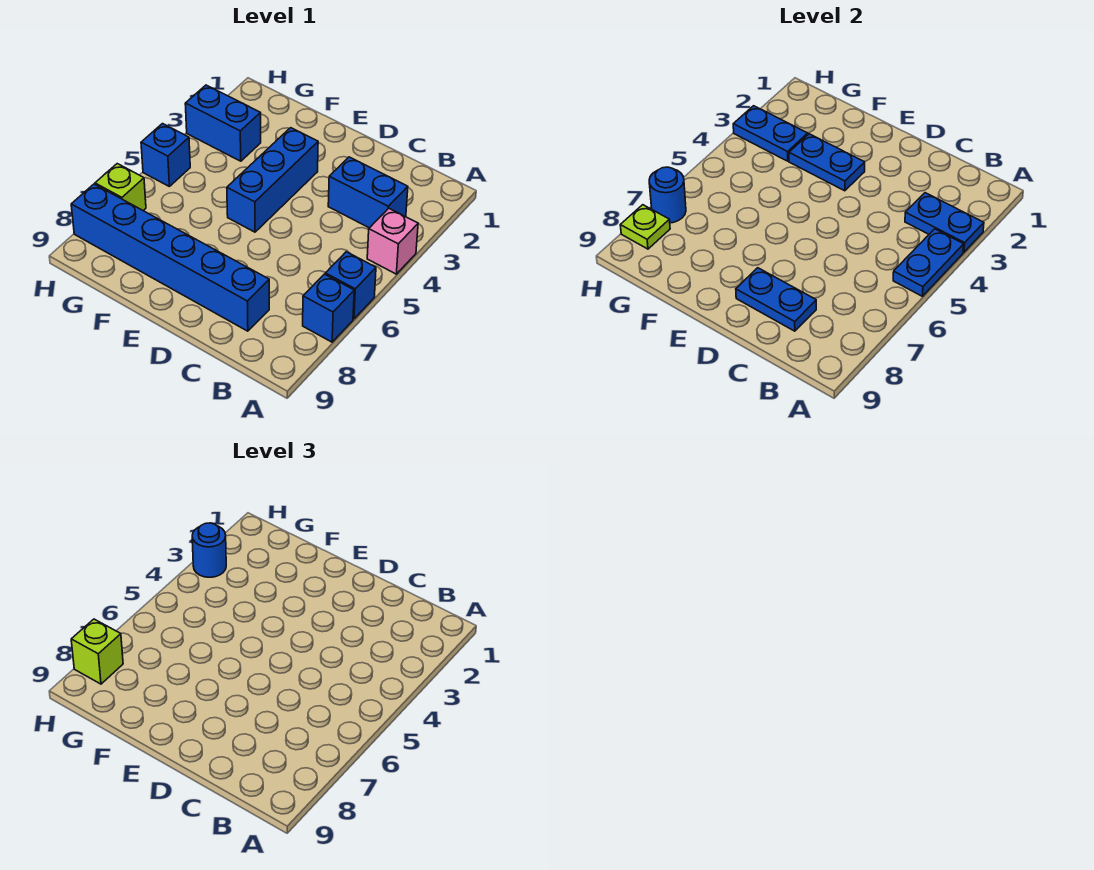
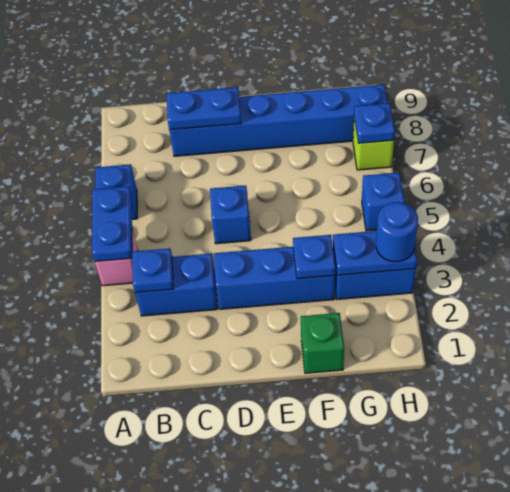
blue plate A3:B3 level 2 -> blue plate B3 level 2
blue brick A7 level 1 -> blue brick D5 level 1
blue brick E3:E5 level 1 -> blue brick D3:F3 level 1
blue plate E3:F3 level 2 -> blue plate F3 level 2
none -> green brick F1 level 1
blue round brick H7 level 2 -> blue plate H7 level 2
lime plate H8 level 2 -> none
lime brick H8 level 3 -> none

